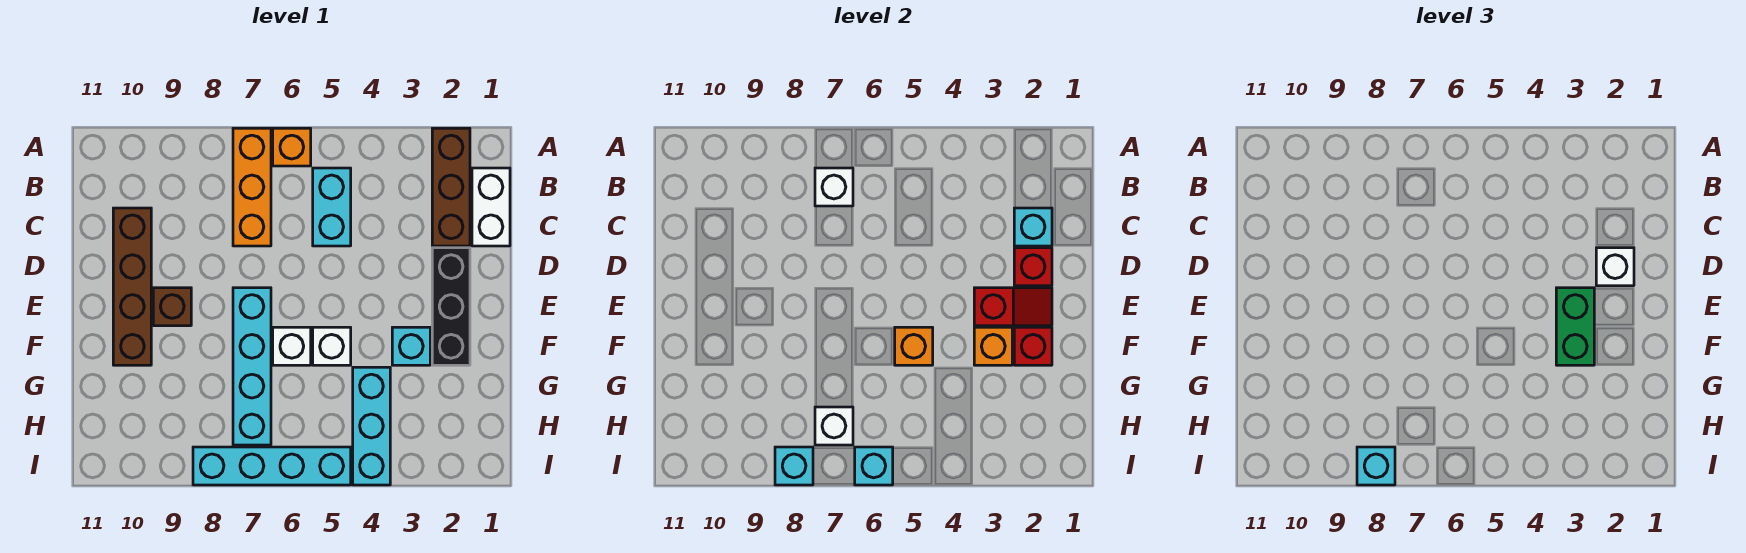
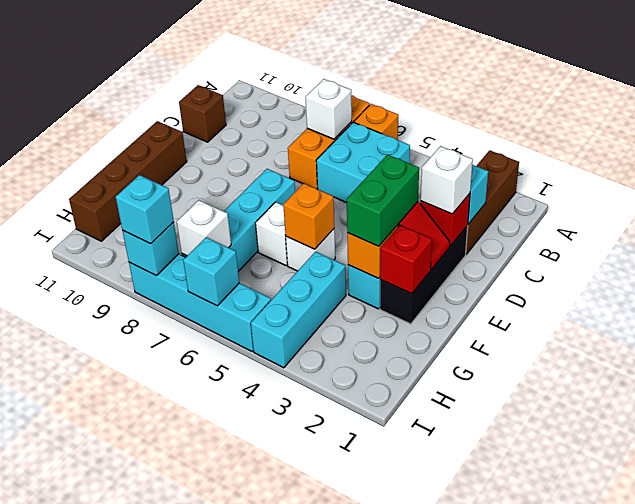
white brick B1:C1 level 1 -> none
cyan brick B5:C5 level 1 -> cyan brick B5:C6 level 1
brown brick C10:F10 level 1 -> brown brick E11:H11 level 1
brown brick E9 level 1 -> brown brick C11 level 1

